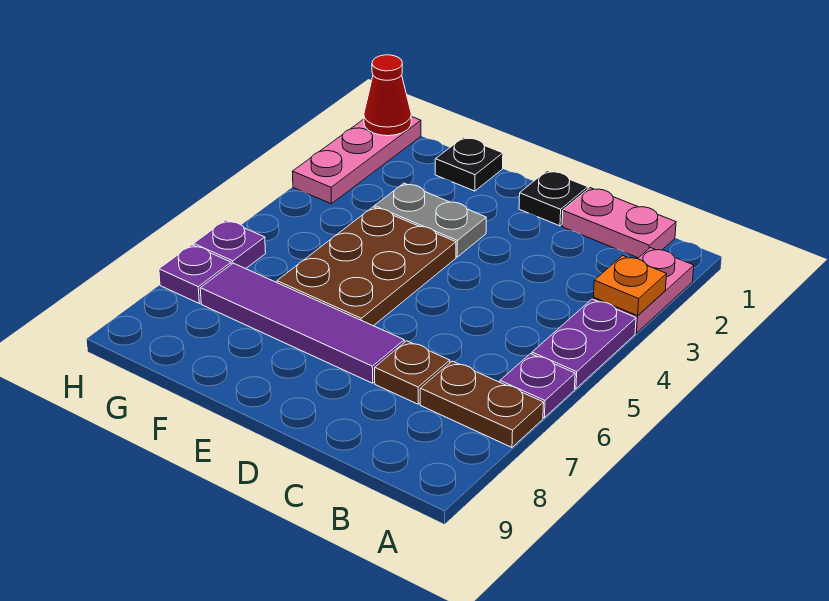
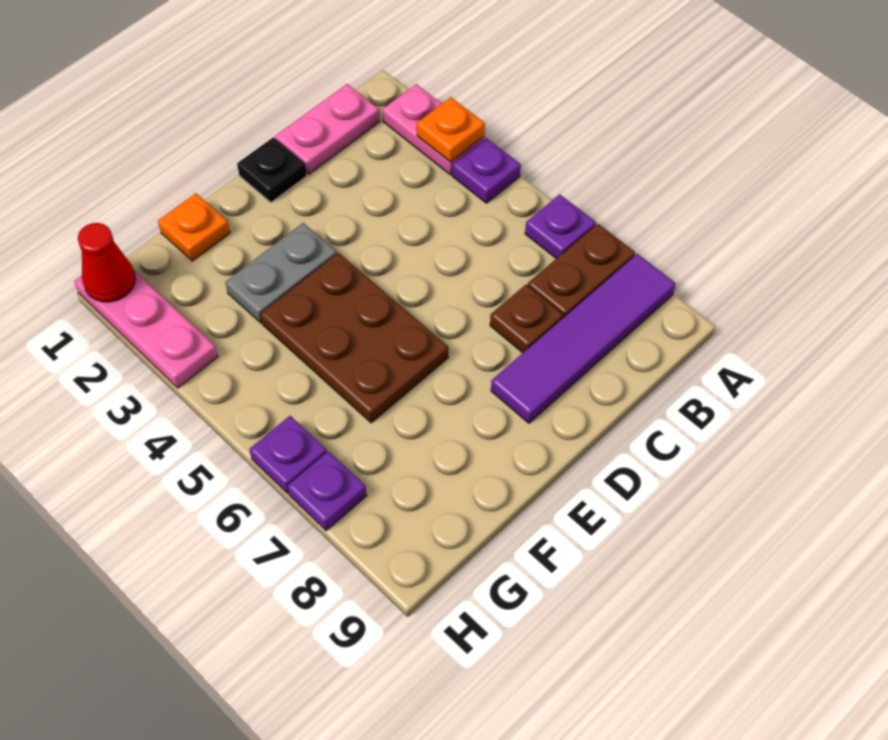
purple plate A4:A5 level 1 -> purple plate A4 level 1
purple tile D7:G7 level 1 -> purple tile A8:D8 level 1
black plate F1 level 1 -> orange plate F1 level 1

